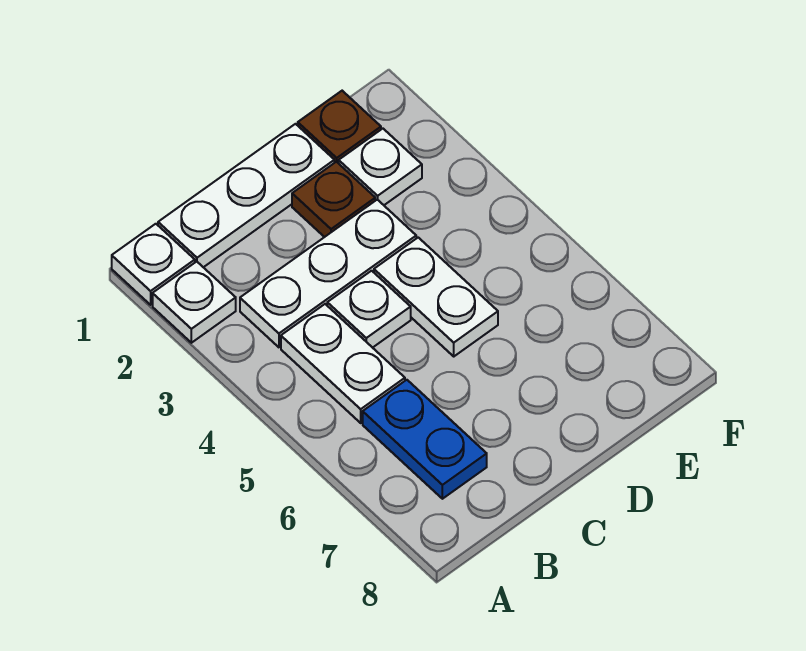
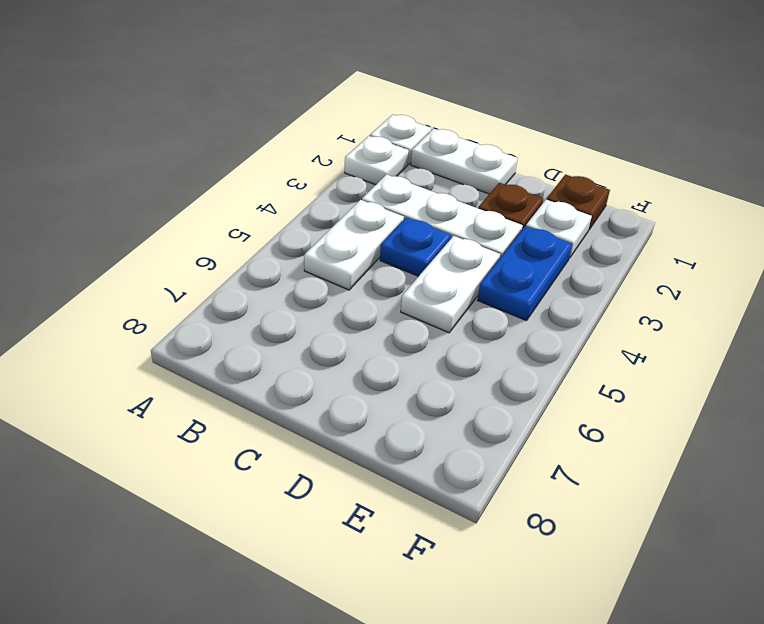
white plate B1:D1 level 1 -> white plate B1:C1 level 1
blue plate B6:B7 level 1 -> blue plate E3:E4 level 1
white plate C4 level 1 -> blue plate C4 level 1

